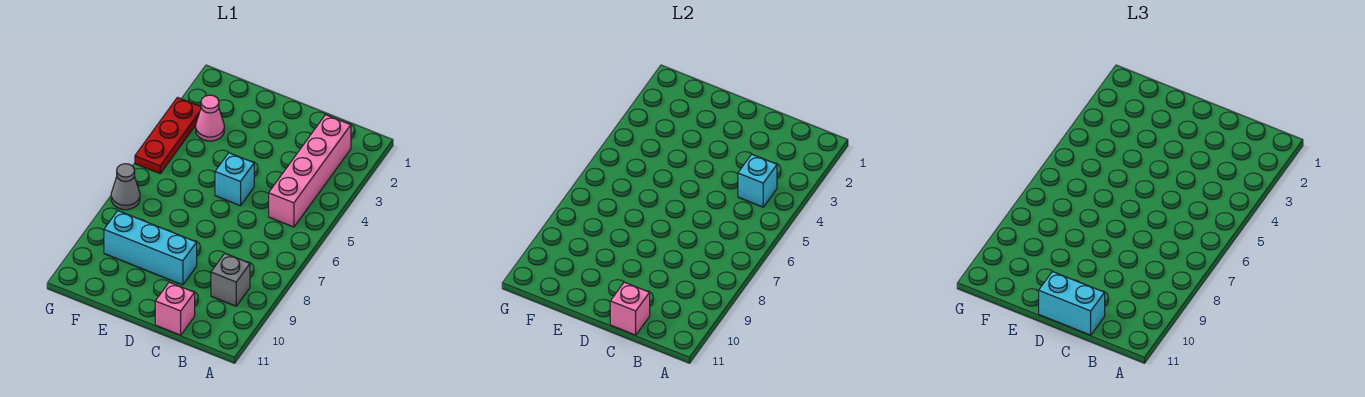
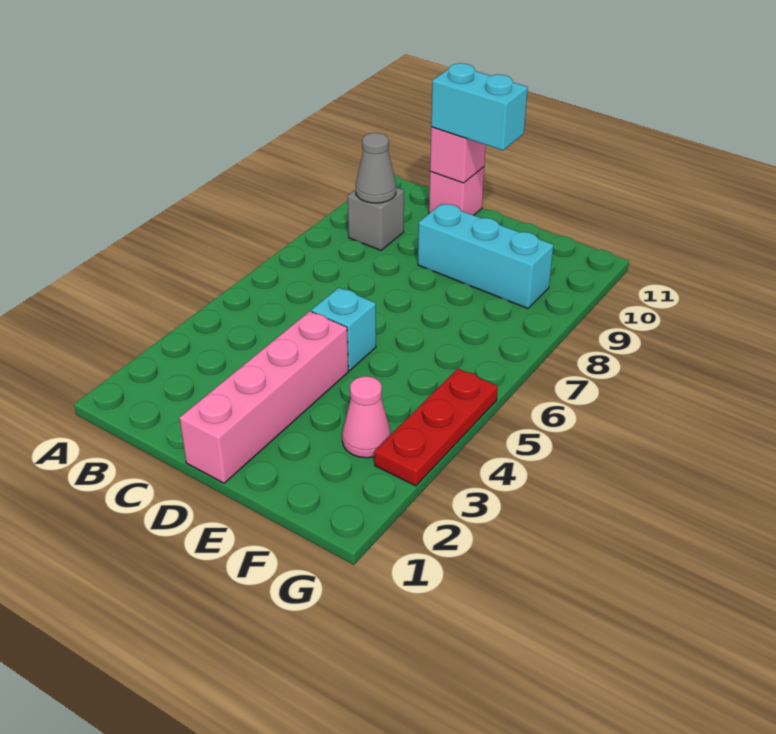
pink brick B2:B5 level 1 -> pink brick D1:D4 level 1
cyan brick B4 level 2 -> none
grey cone G7 level 1 -> grey cone B9 level 2

